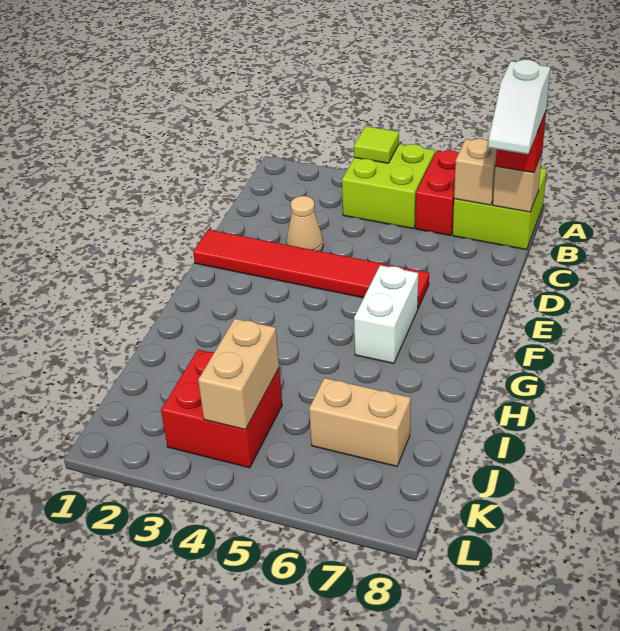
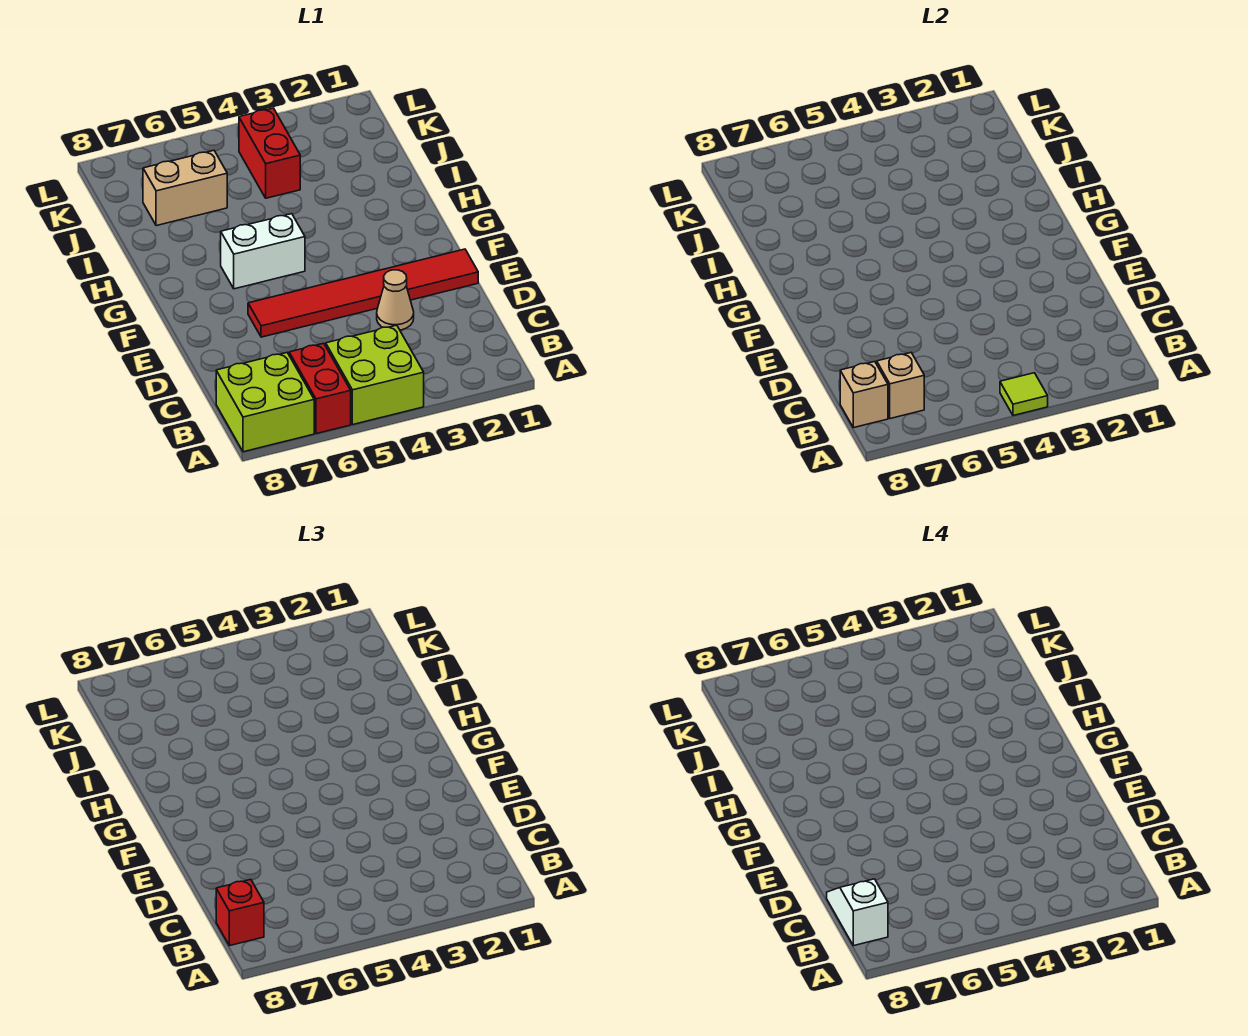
white brick F6:G6 level 1 -> white brick G5:G6 level 1
red brick J3:K4 level 1 -> red brick J4:K4 level 1
tan brick J4:K4 level 2 -> none

